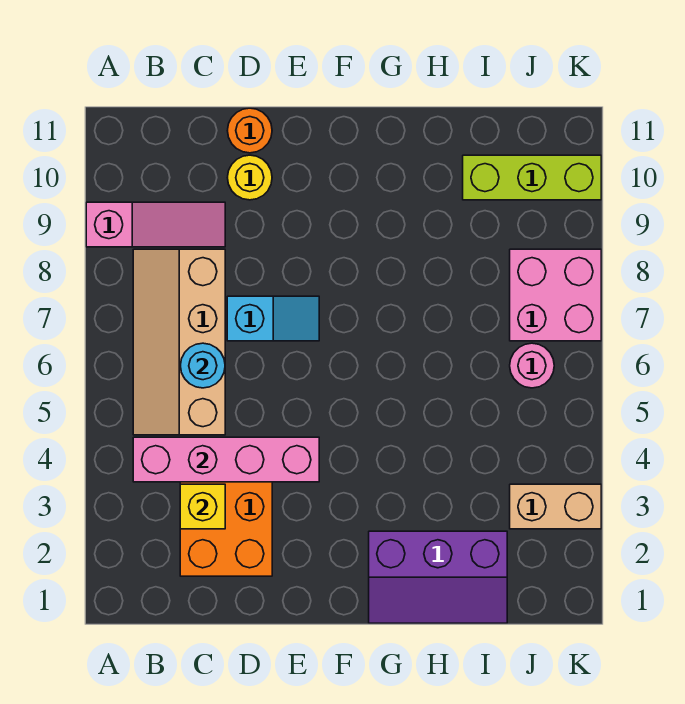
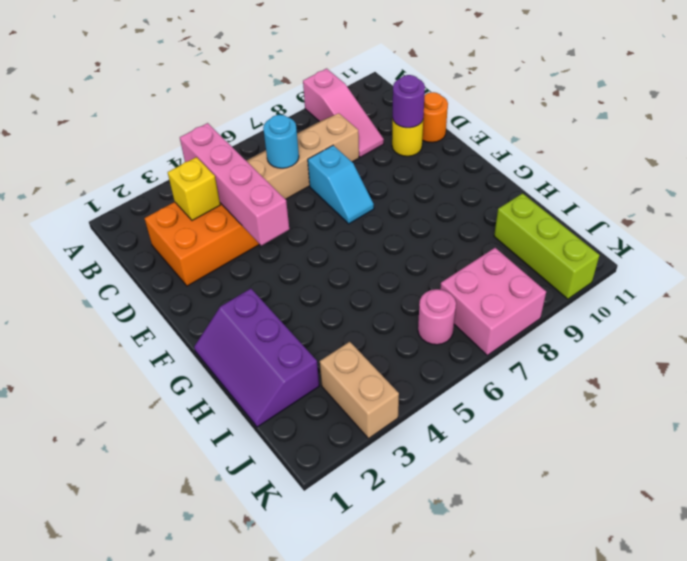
none -> purple round brick D10 level 2

